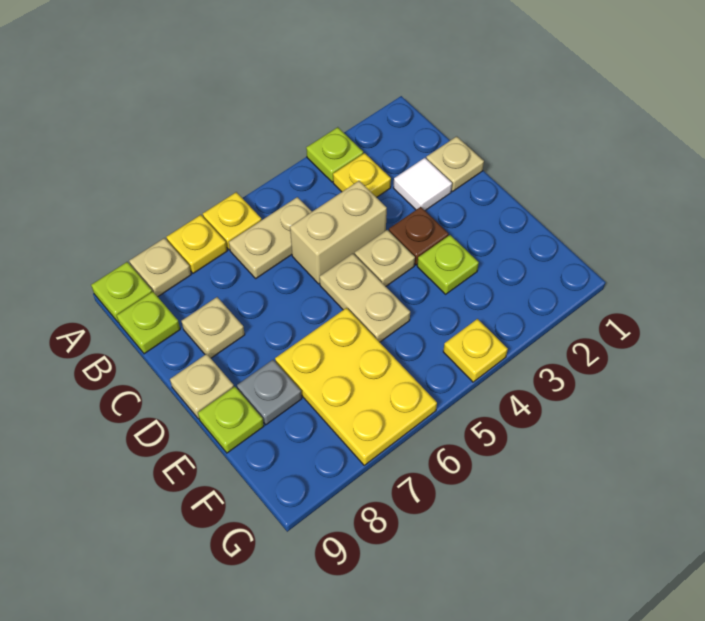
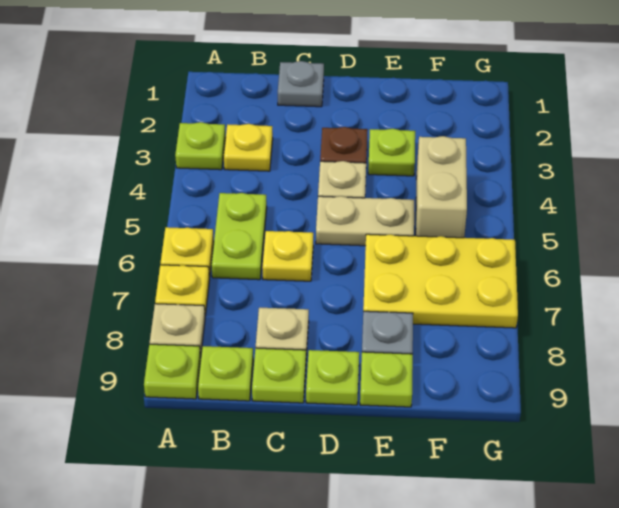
tan plate B5:B6 level 1 -> lime plate B5:B6 level 1
tan plate C1 level 1 -> grey plate C1 level 1
white tile C2 level 1 -> none
tan brick C4:C5 level 1 -> tan brick F4:F5 level 1
none -> lime plate C9 level 1
tan plate D9 level 1 -> lime plate D9 level 1
yellow plate G4 level 1 -> yellow plate C6 level 1

